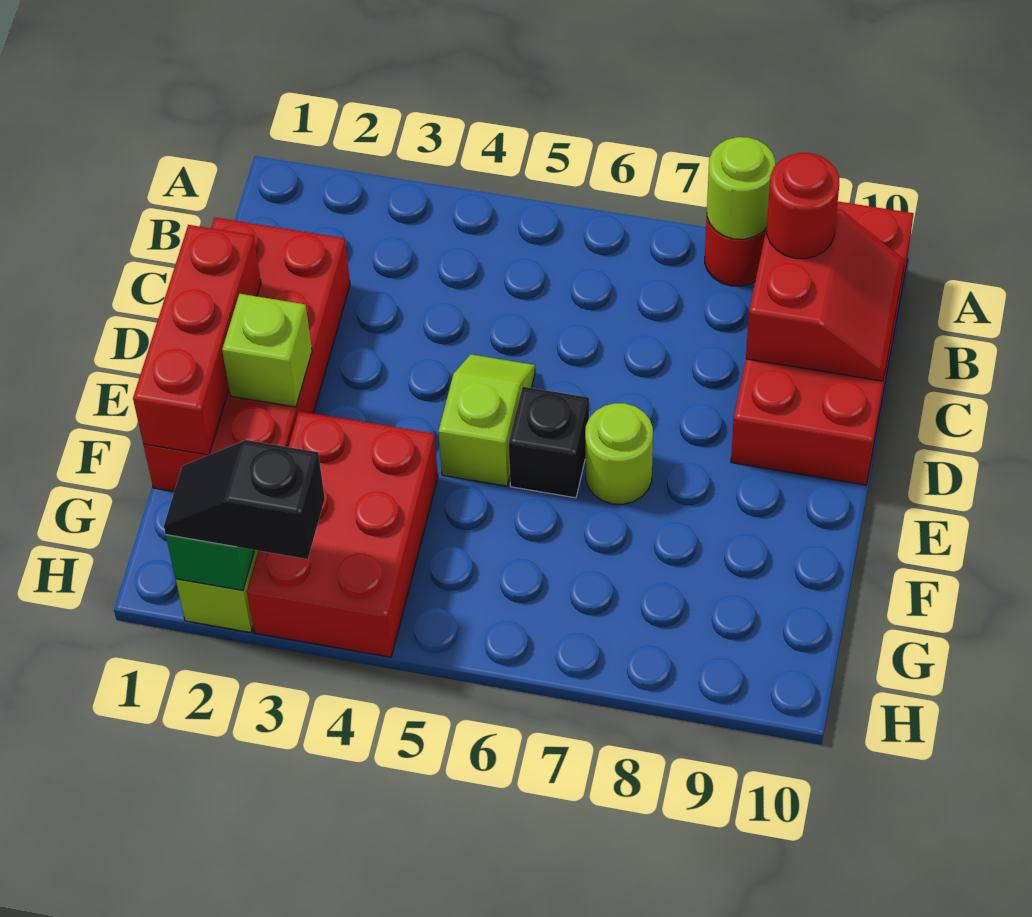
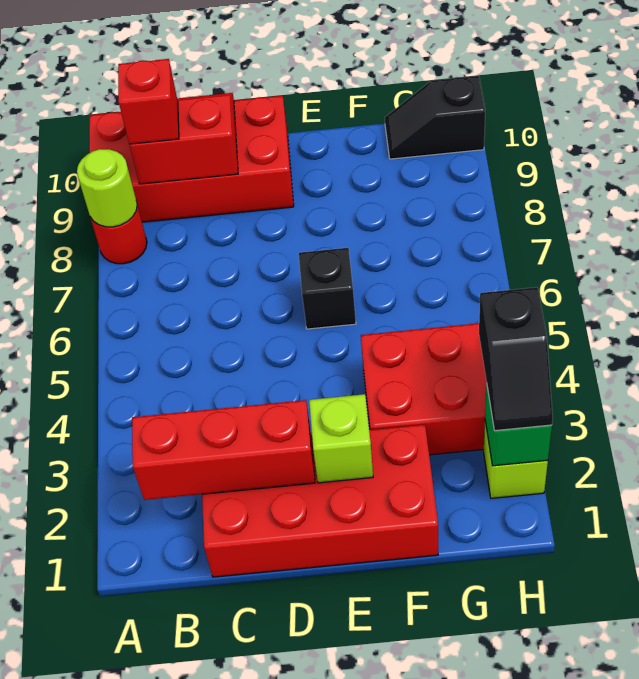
red round brick B9 level 3 -> red brick B9 level 3
red brick D1:F1 level 2 -> red brick B2:D2 level 2
lime slope D5:E5 level 1 top E -> none
lime round brick E7 level 1 -> none
none -> black slope G10:H10 level 1 top H

